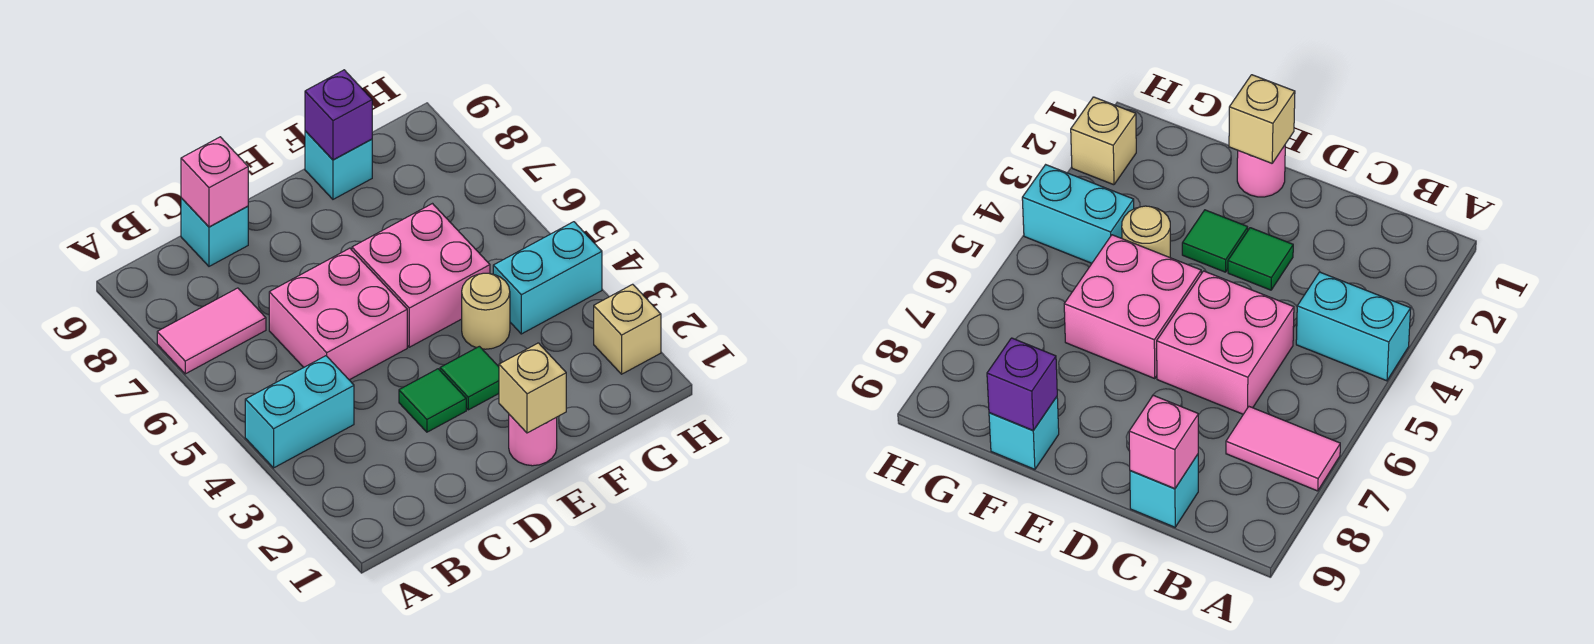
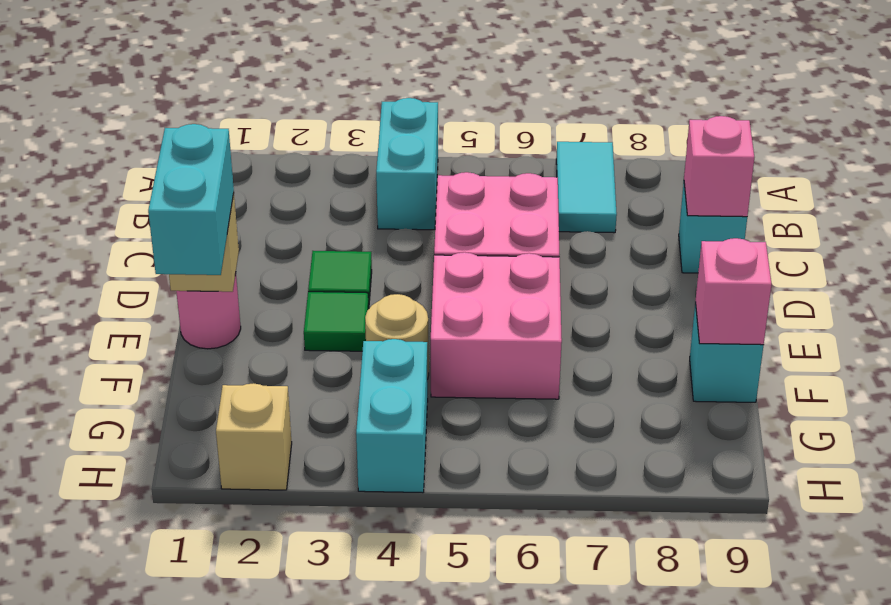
pink tile A7:B7 level 1 -> cyan tile A7:B7 level 1
none -> cyan brick E1:F1 level 3
purple brick F9 level 2 -> pink brick F9 level 2

